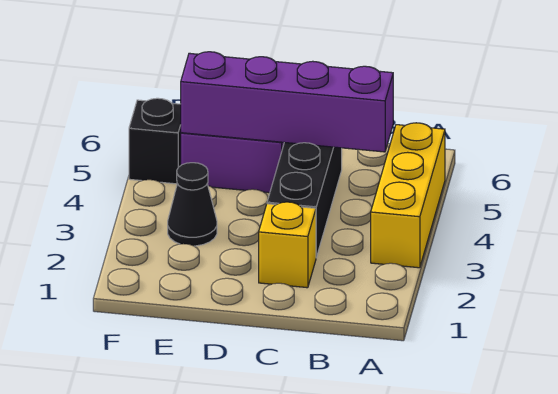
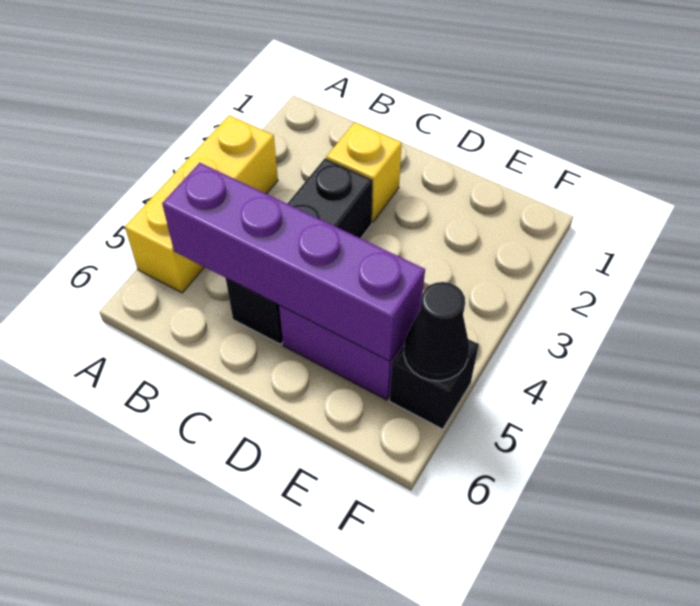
black cone E3 level 1 -> black cone F5 level 2

